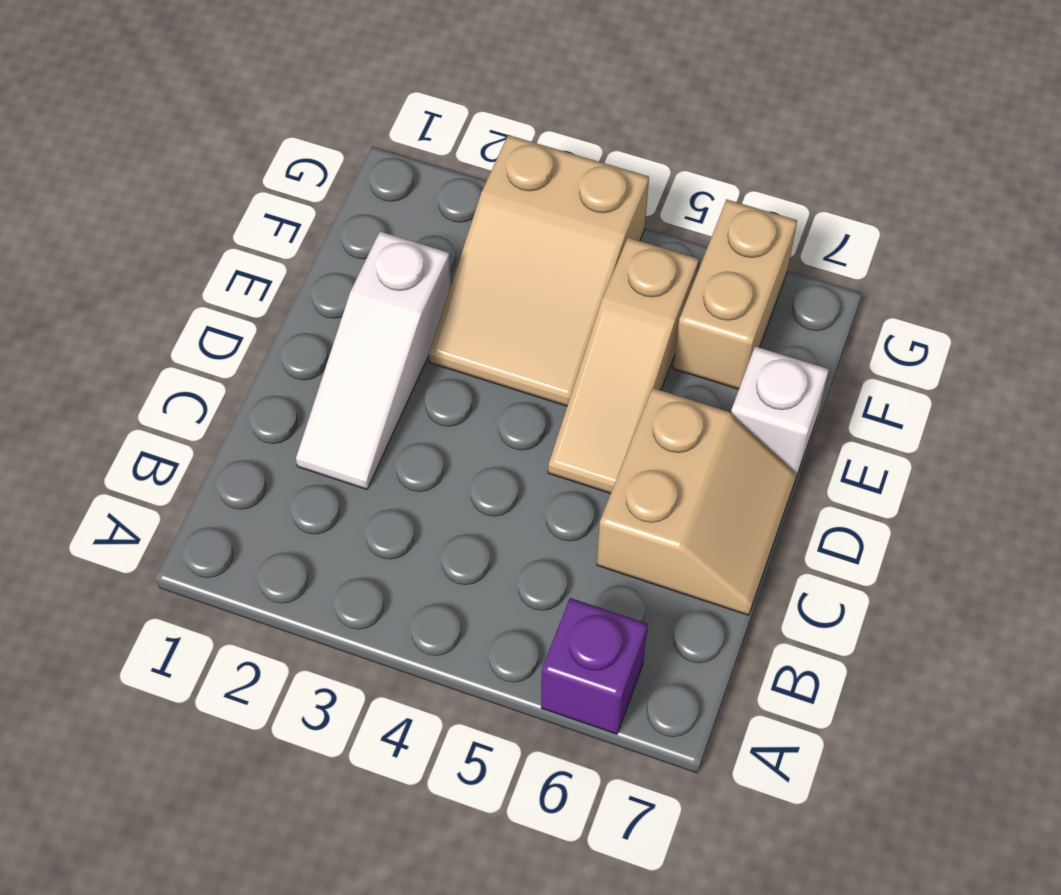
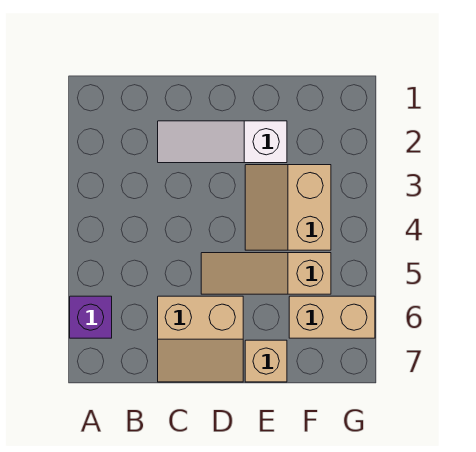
tan slope E3:G4 level 1 top G -> tan slope E3:F4 level 1 top F
white brick E7 level 1 -> tan brick E7 level 1

